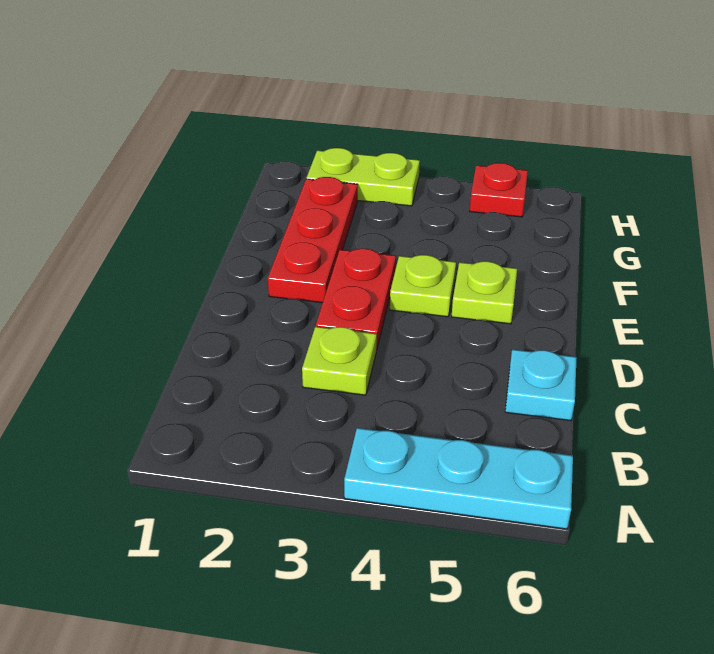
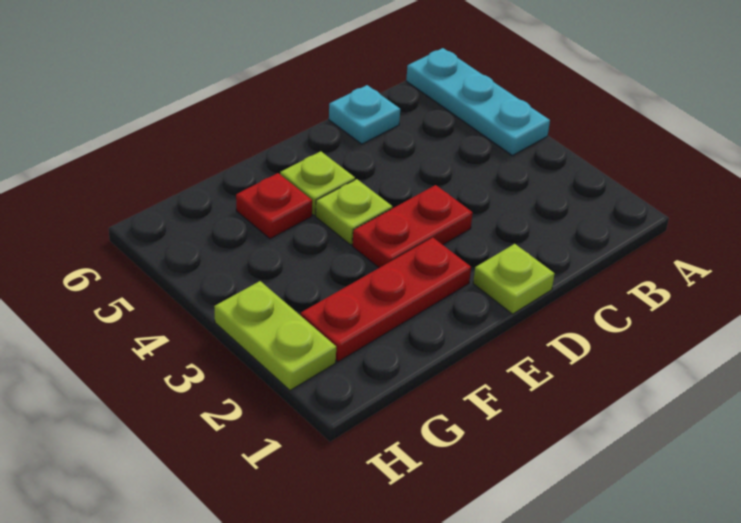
lime plate C3 level 1 -> lime plate D1 level 1
red plate H5 level 1 -> red plate F5 level 1

